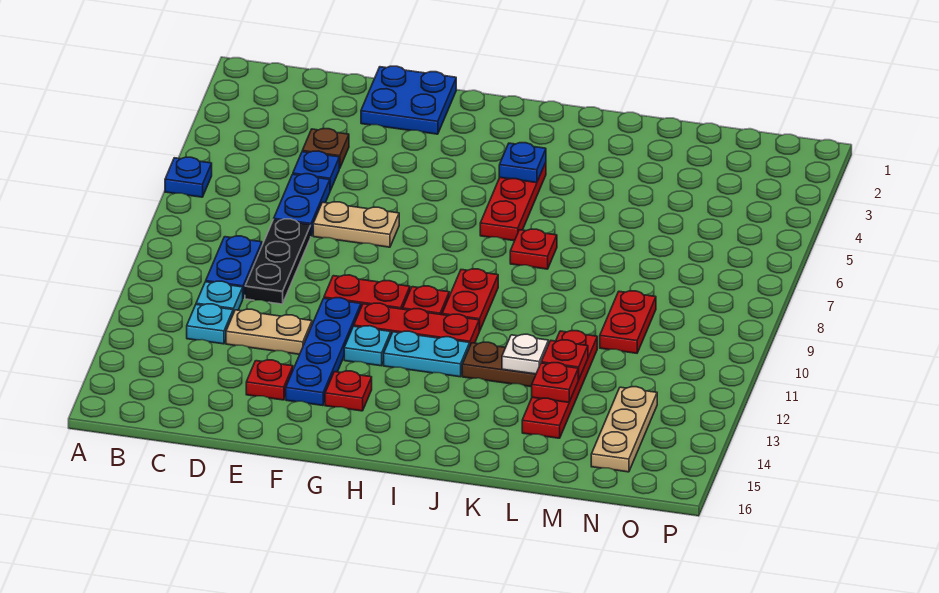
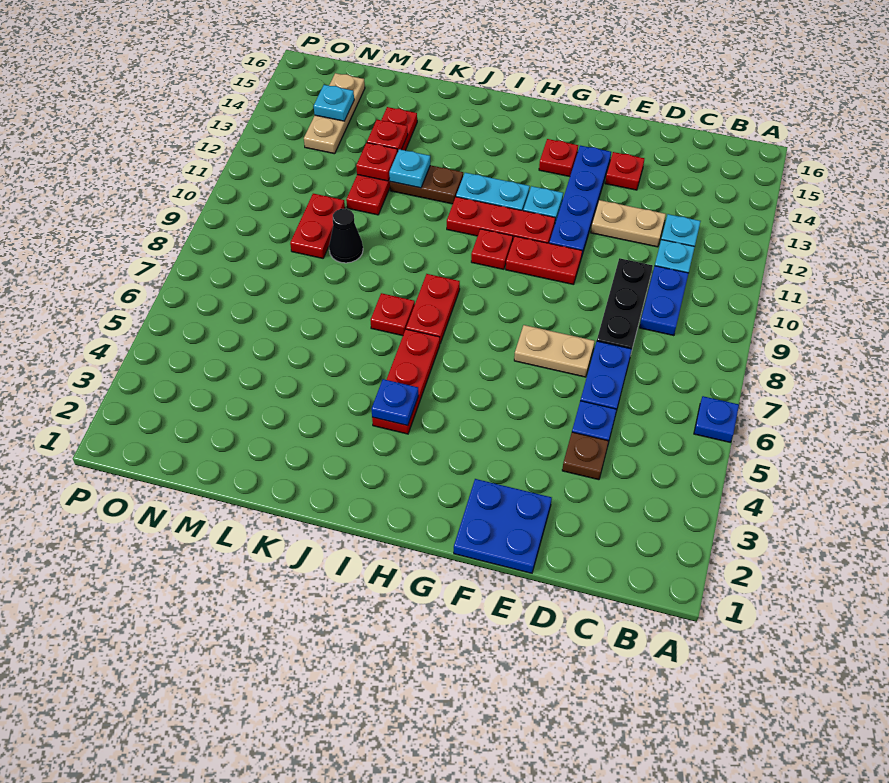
red plate I9:I10 level 1 -> red plate I7:I8 level 1
white plate K12 level 2 -> cyan plate K12 level 2
none -> black cone L9 level 1
none -> cyan plate N14 level 2

